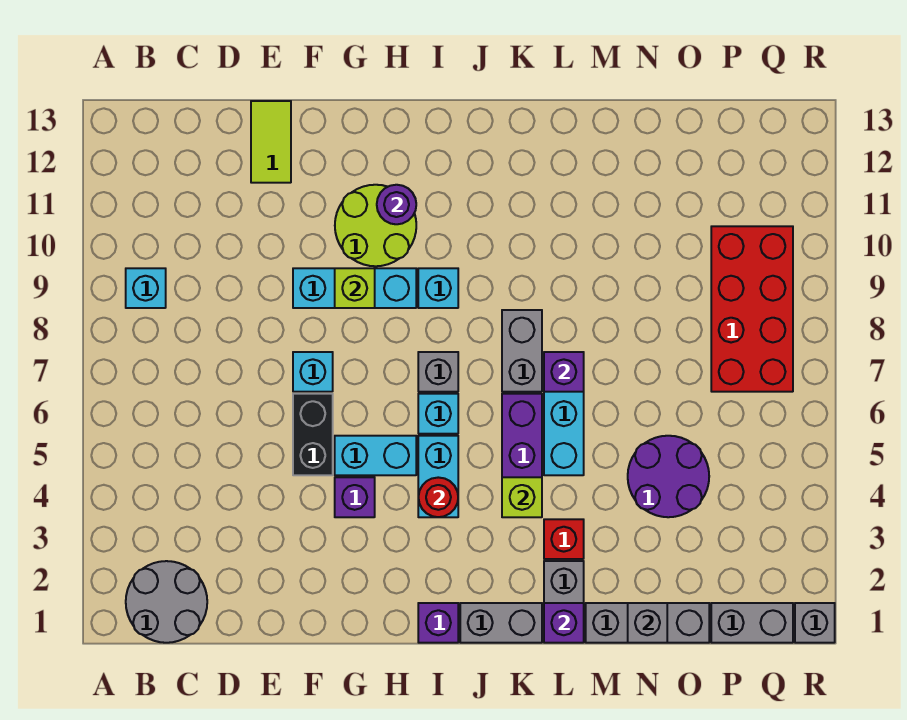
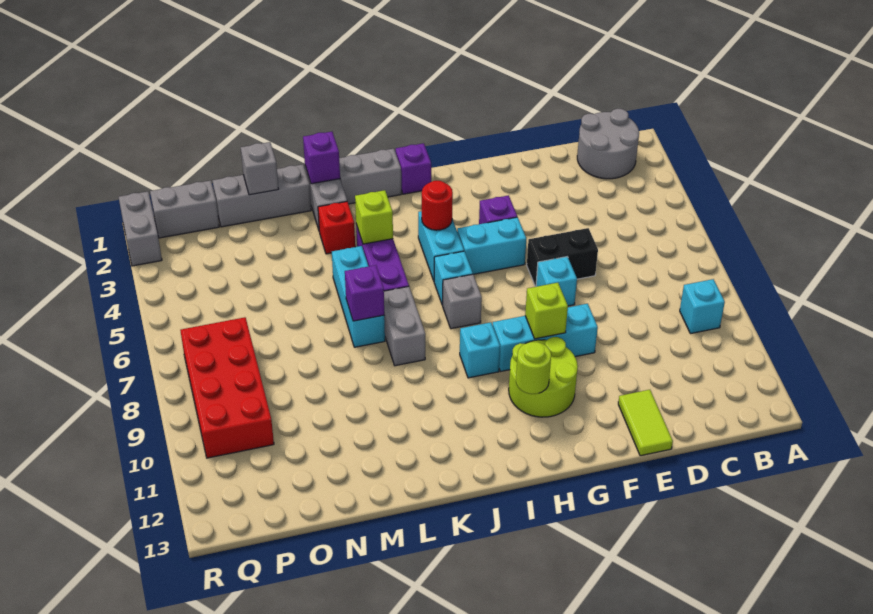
black brick F5:F6 level 1 -> black brick E6:F6 level 1
purple round brick H11 level 2 -> lime round brick H11 level 2
purple round brick N4:O5 level 1 -> none
grey brick R1 level 1 -> grey brick R1:R2 level 1

